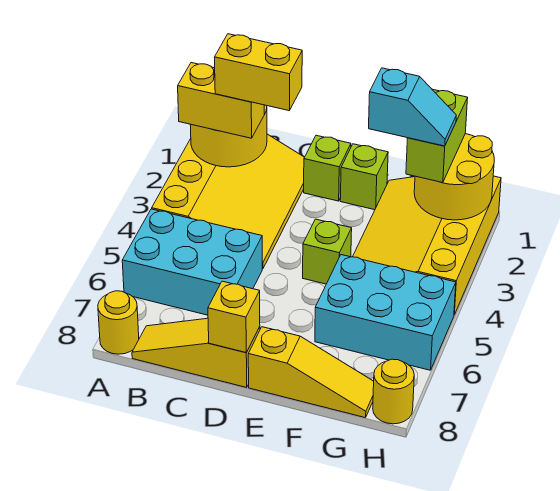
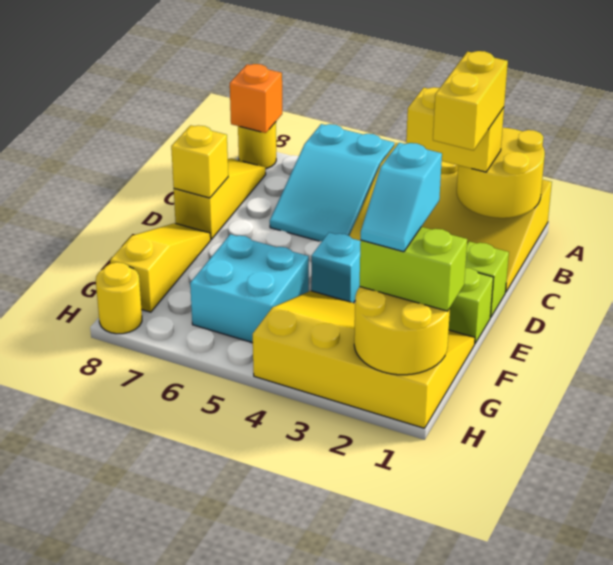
yellow brick A2:B2 level 3 -> yellow brick B2:B3 level 3
cyan brick A5:C6 level 1 -> cyan slope A5:C6 level 1 top A
none -> orange brick A8 level 2
lime brick E4 level 1 -> cyan brick E4 level 1
yellow slope E8:G8 level 1 top E -> yellow slope E8:G8 level 1 top G
cyan brick F5:H6 level 1 -> cyan brick F5:G6 level 1

